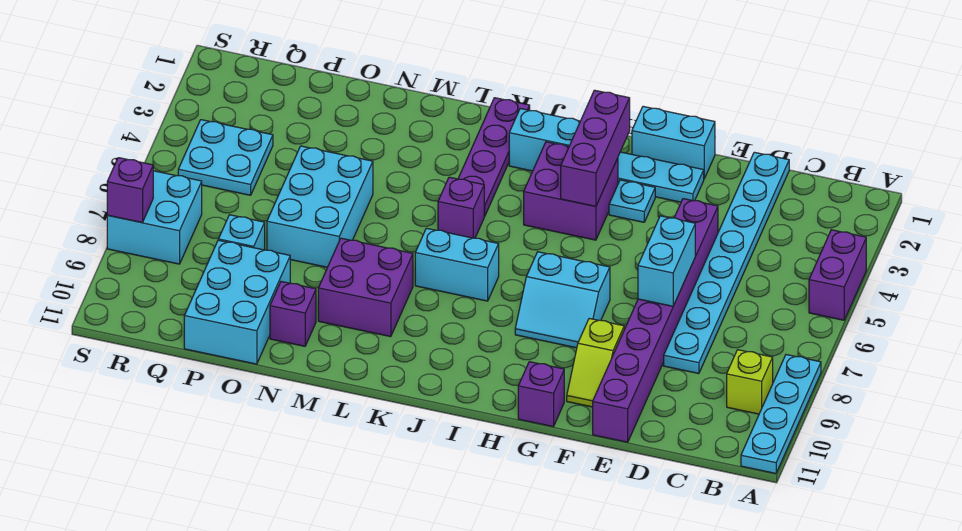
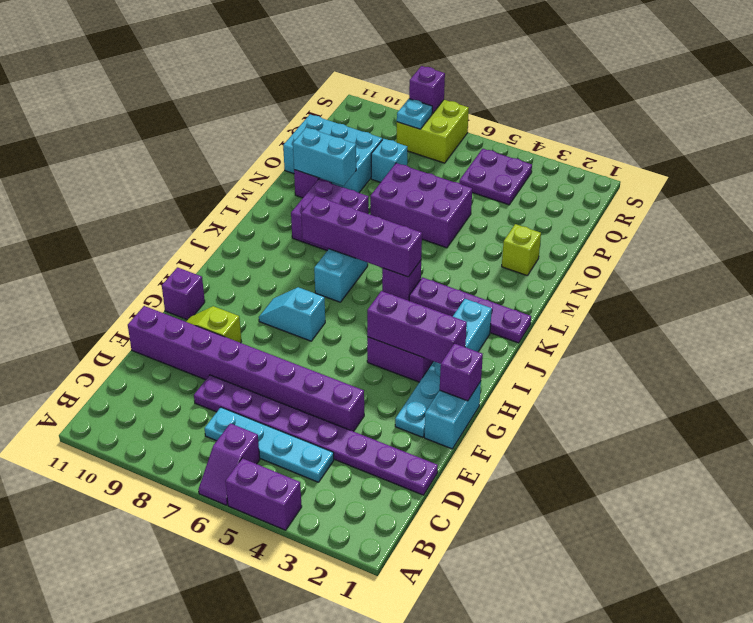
none -> purple slope A6:B6 level 1 top B
cyan plate A8:A11 level 1 -> cyan plate C4:C7 level 1
lime brick B9 level 1 -> lime brick N2 level 1
cyan plate D1:D8 level 1 -> purple plate D1:D8 level 1
cyan brick E6:E7 level 2 -> cyan brick N9:N10 level 2
none -> purple brick G1 level 2
cyan plate G3 level 1 -> cyan plate R8 level 2
cyan slope G7:H8 level 1 top 7 -> cyan slope H7:H8 level 1 top 7
none -> purple brick K5:K8 level 2
cyan brick N5:O7 level 1 -> purple brick N5:O7 level 1
cyan plate Q4:R5 level 1 -> purple plate Q4:R5 level 1
cyan brick R7:S8 level 1 -> lime brick R7:S8 level 1

